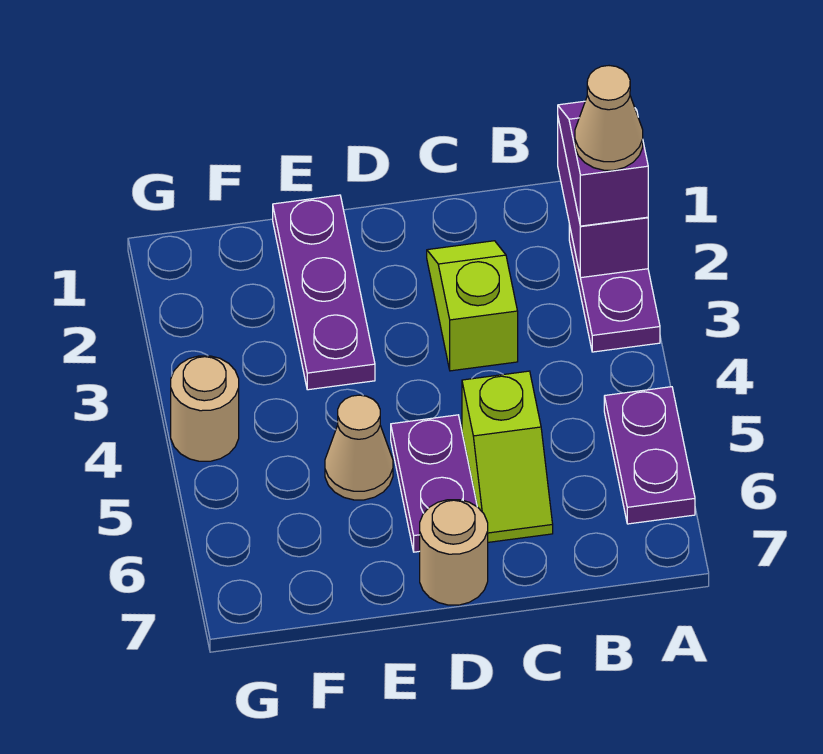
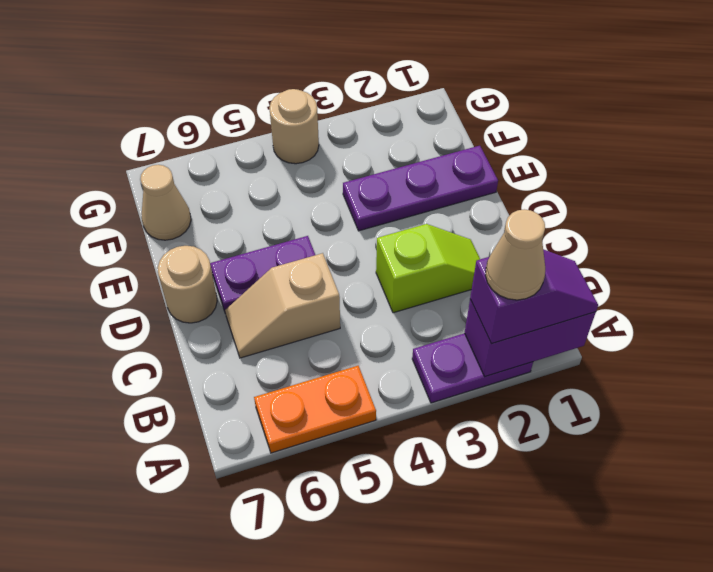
purple plate A5:A6 level 1 -> orange plate A5:A6 level 1
lime slope C5:C6 level 1 top 5 -> tan slope C5:C6 level 1 top 5
tan cone E5 level 1 -> tan cone F7 level 1

